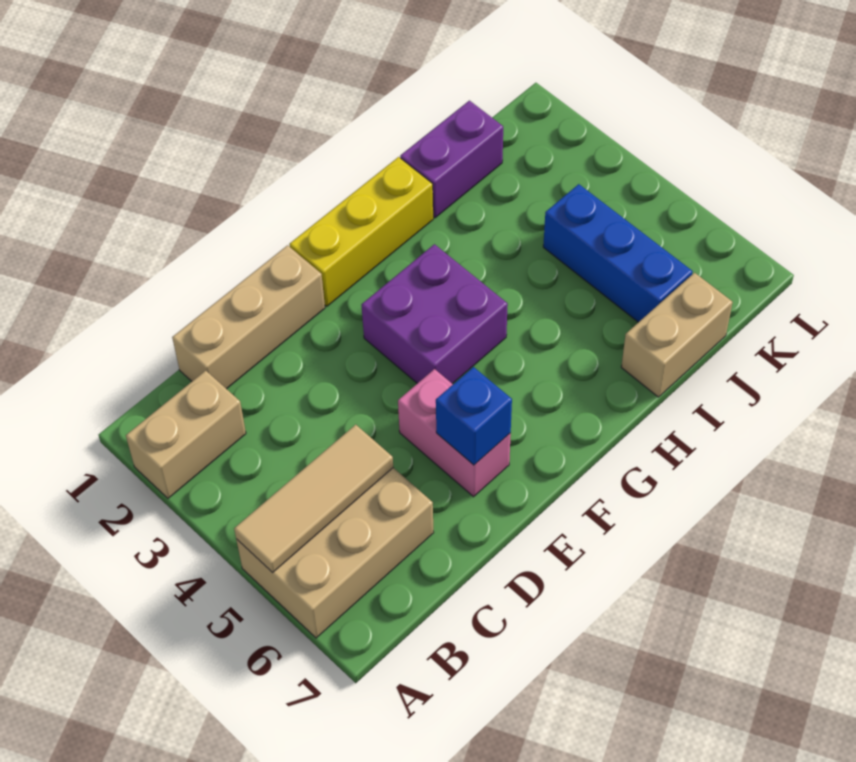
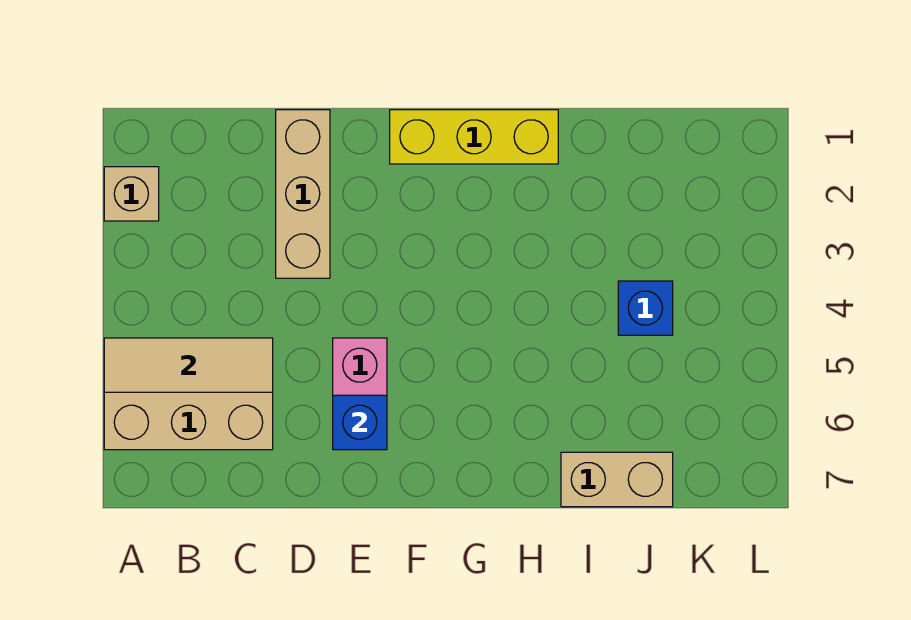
tan brick A2:B2 level 1 -> tan brick A2 level 1
tan brick C1:E1 level 1 -> tan brick D1:D3 level 1
purple brick F3:G4 level 1 -> none
purple brick I1:J1 level 1 -> none
blue brick J4:J6 level 1 -> blue brick J4 level 1

